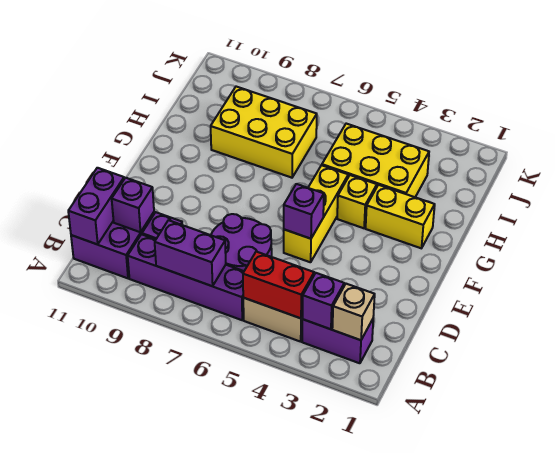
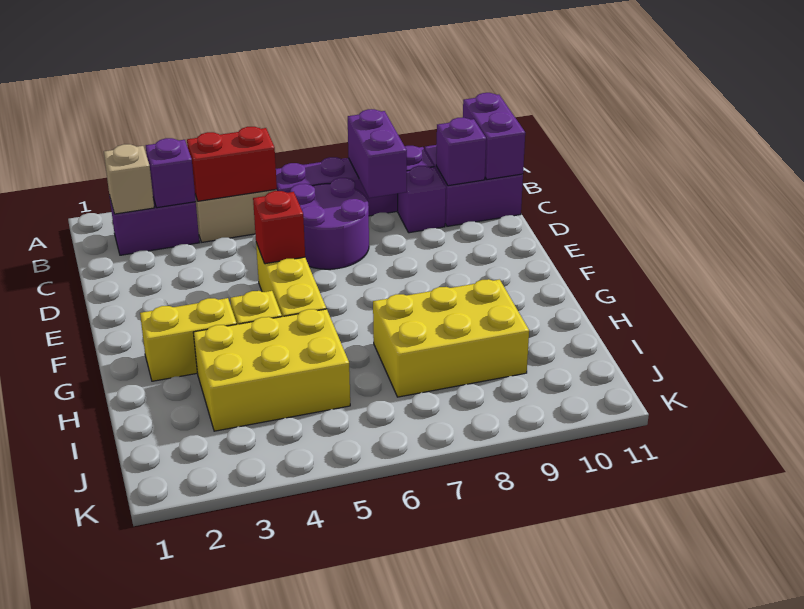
purple brick B7:B8 level 2 -> purple brick B8:C8 level 2
purple brick E5 level 2 -> red brick E5 level 2

